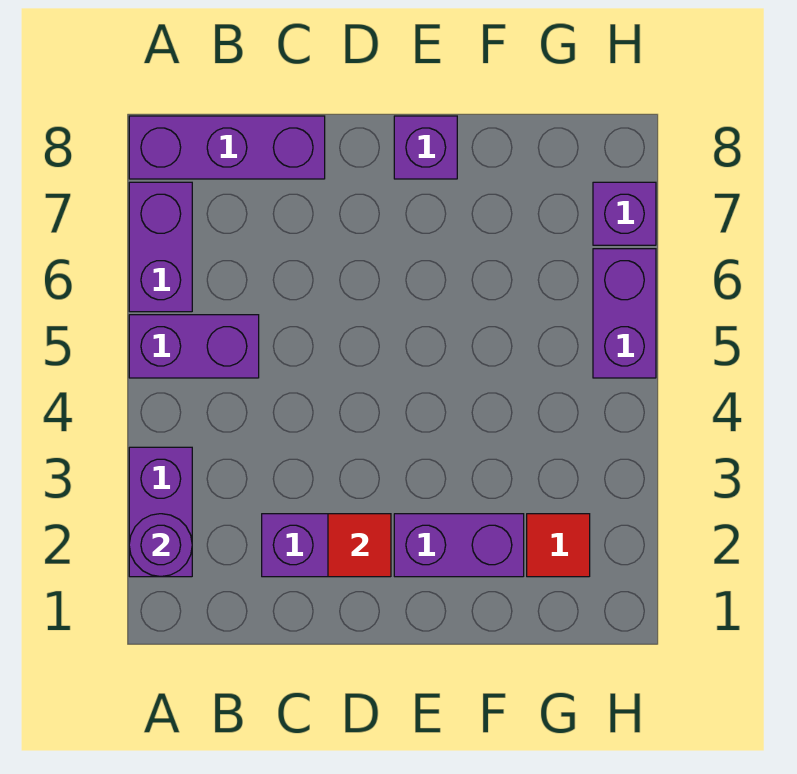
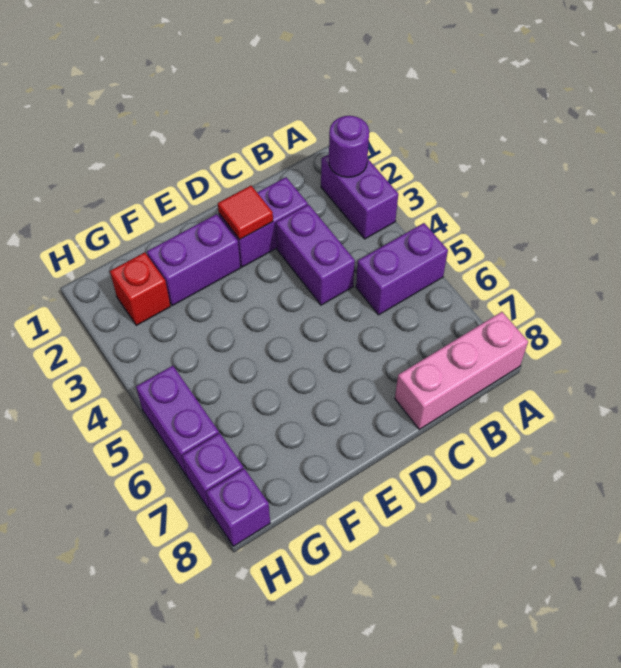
purple brick A6:A7 level 1 -> purple brick C3:C4 level 1
purple brick A8:C8 level 1 -> pink brick A8:C8 level 1
purple brick E8 level 1 -> purple brick H8 level 1
red tile G2 level 1 -> red brick G2 level 1

